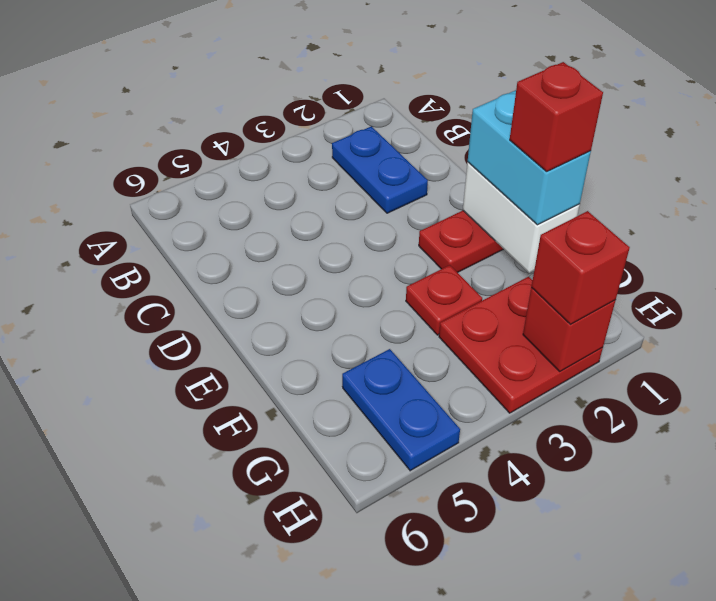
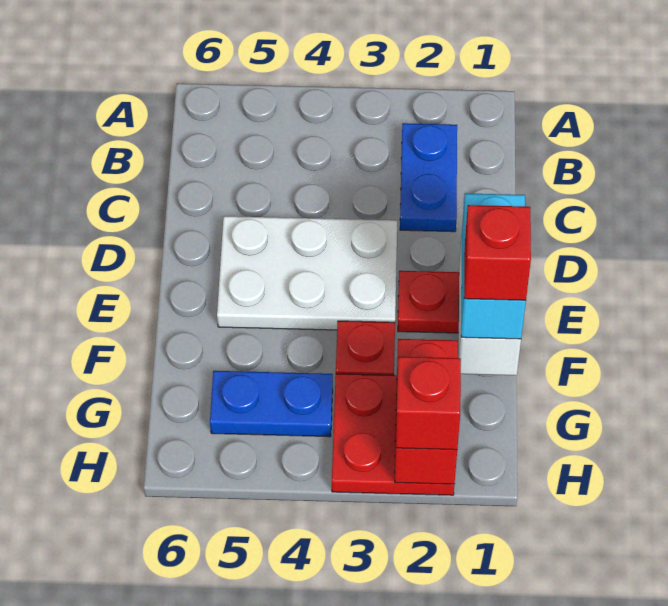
none -> white plate D3:E5 level 1
blue plate G5:H5 level 1 -> blue plate G4:G5 level 1
red brick H2 level 2 -> red brick G2:H2 level 2

